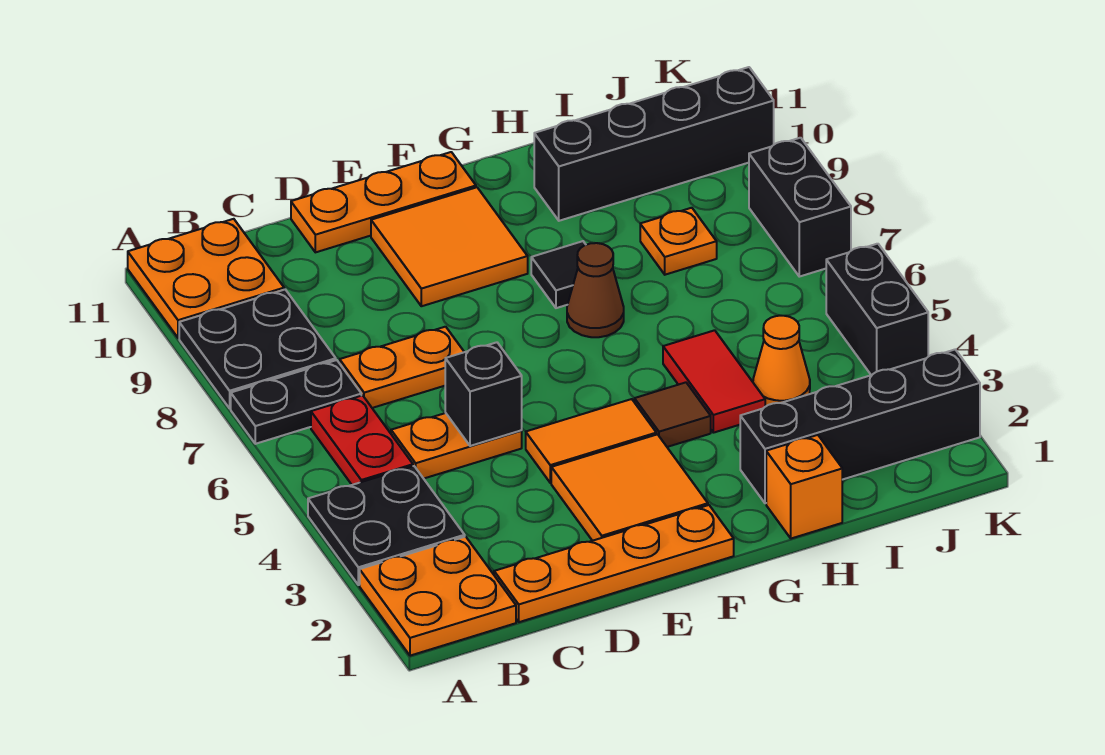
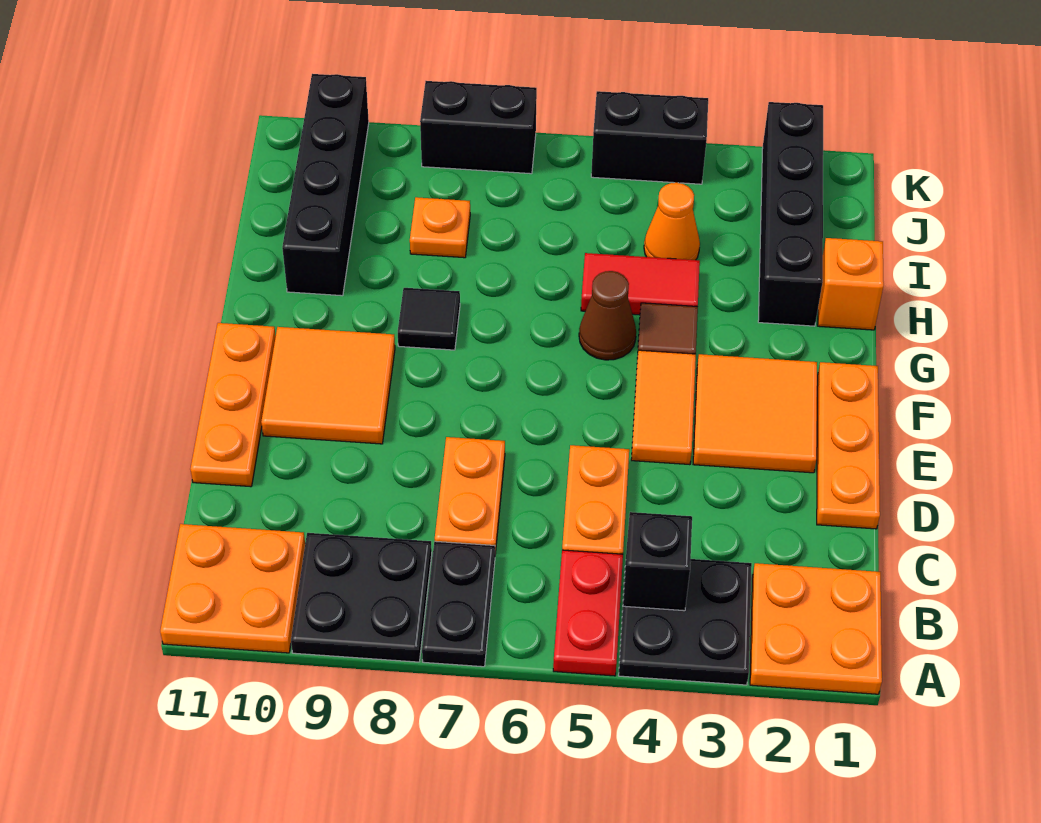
red plate B5:B6 level 1 -> red plate A5:B5 level 1
orange plate C1:F1 level 1 -> orange plate D1:F1 level 1
black brick D5 level 2 -> black brick B4 level 2
brown cone G7 level 1 -> brown cone G5 level 1

